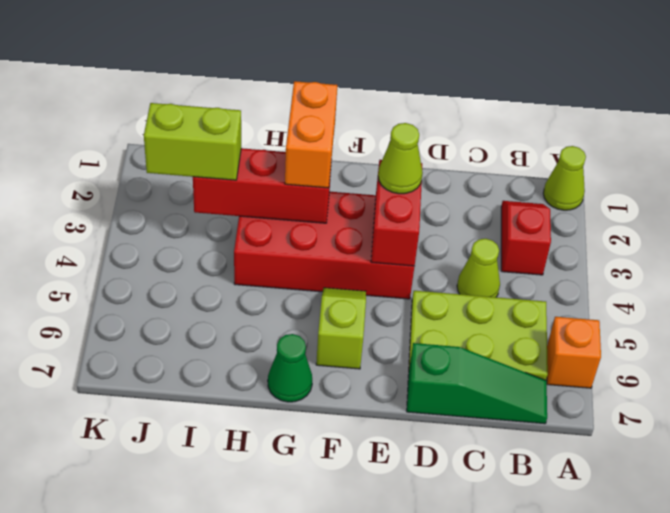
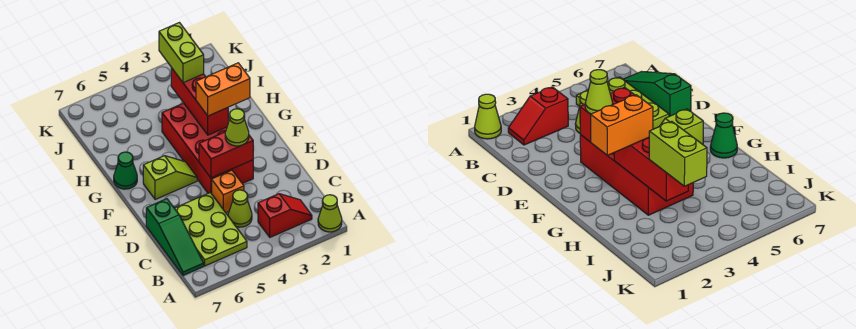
orange brick A6 level 1 -> orange brick D4 level 1

